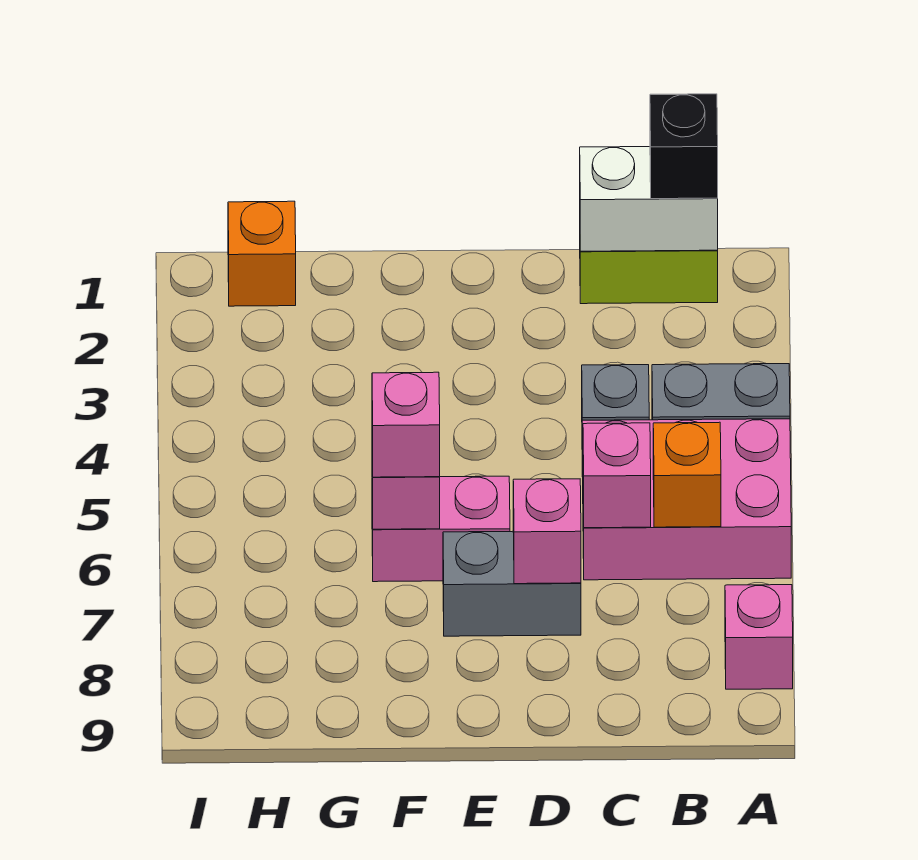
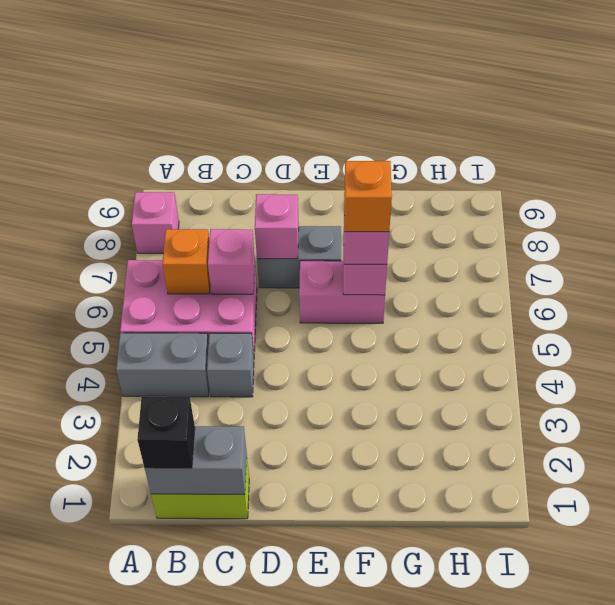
white brick B1:C1 level 2 -> grey brick B1:C1 level 2
orange brick H1 level 1 -> orange brick F6 level 4

